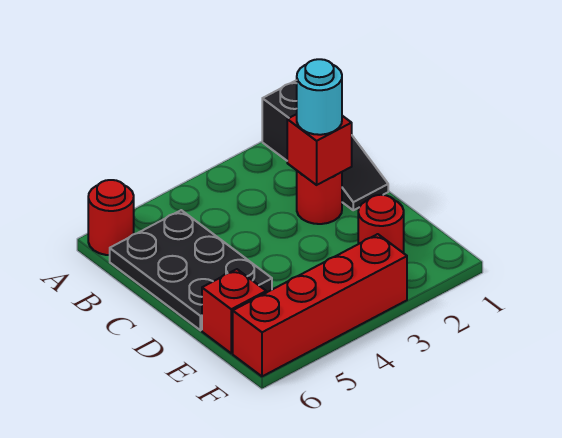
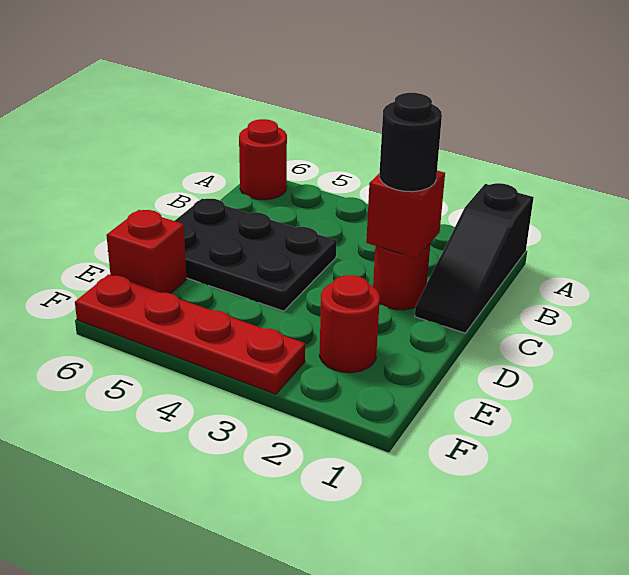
black plate B5:D6 level 1 -> black plate C4:D6 level 1
cyan round brick C2 level 3 -> black round brick C2 level 3
red brick F3:F6 level 1 -> red plate F3:F6 level 1

